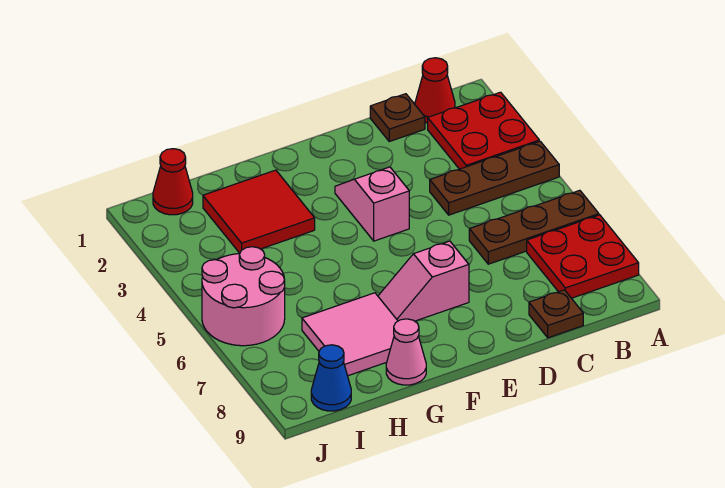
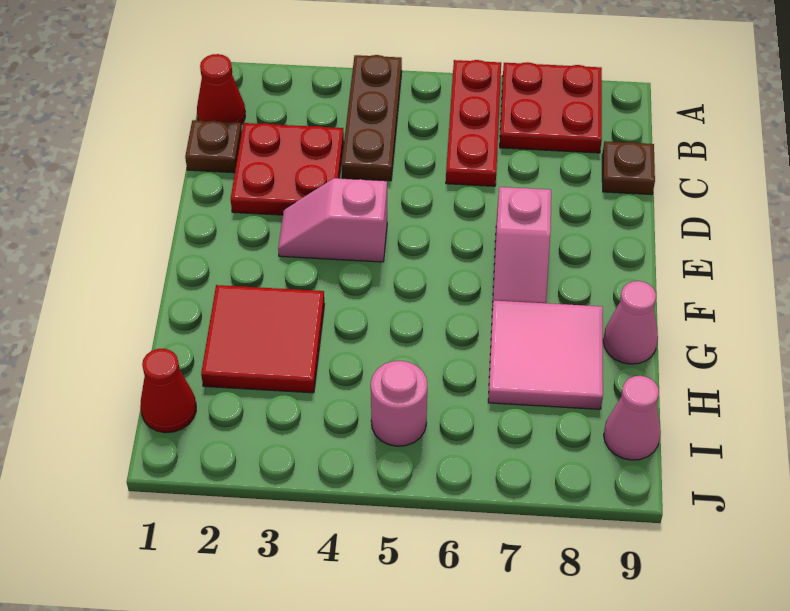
red plate A2:B3 level 1 -> red plate C2:D3 level 1
brown plate A6:C6 level 1 -> red plate A6:C6 level 1
pink round brick I5:J6 level 1 -> pink round brick I5 level 1
blue cone I9 level 1 -> pink cone I9 level 1

